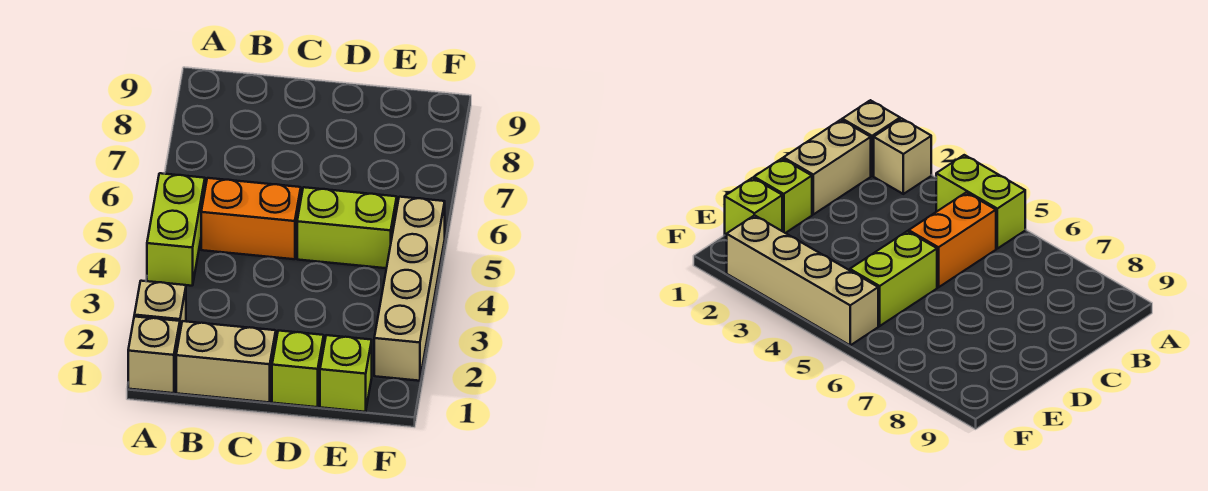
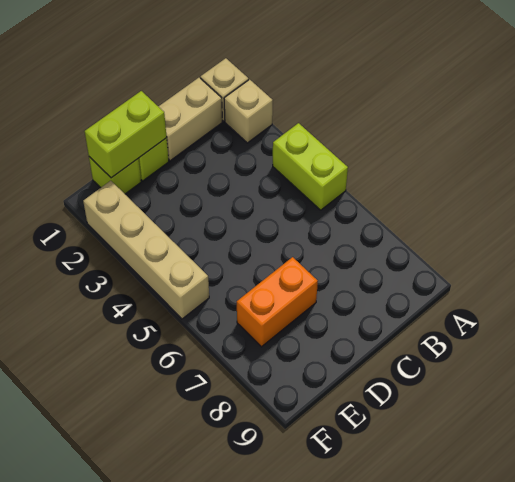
orange brick B5:C5 level 1 -> orange brick D7:E7 level 1
lime brick D5:E5 level 1 -> lime brick D1:E1 level 2

